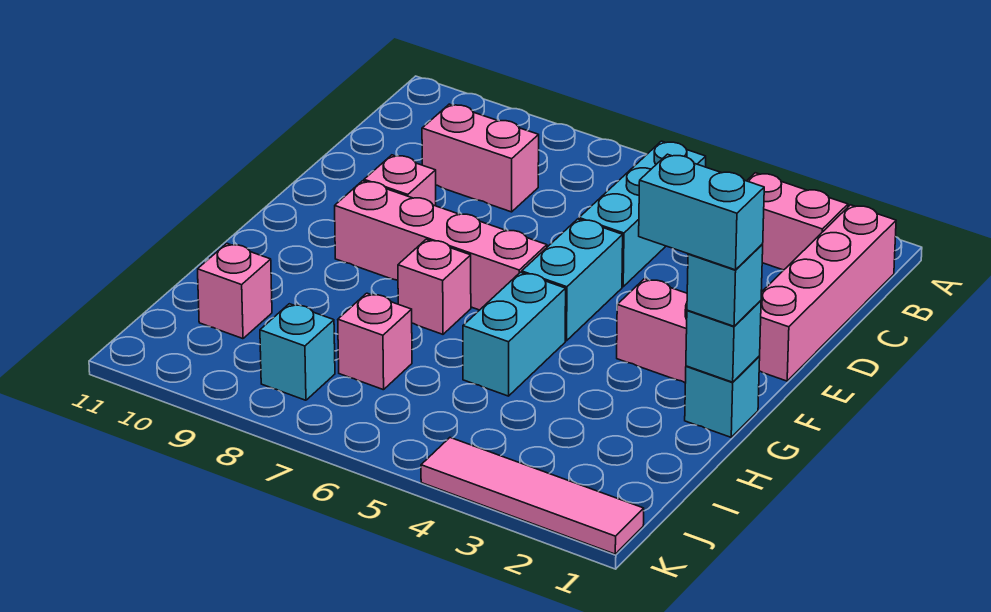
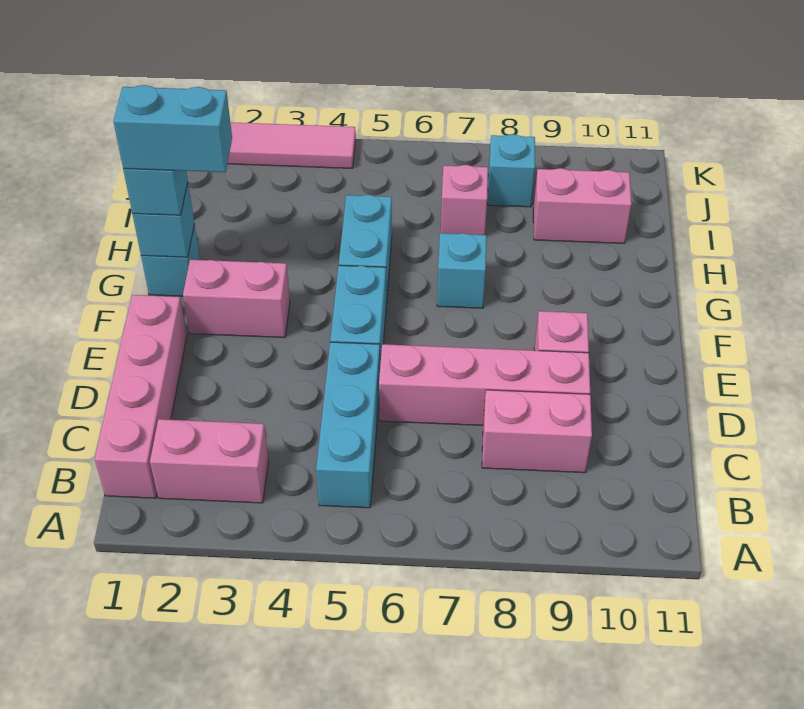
pink brick F6:F9 level 1 -> pink brick D6:D9 level 1
pink brick G7 level 1 -> cyan brick G7 level 1
pink brick I10 level 1 -> pink brick I9:I10 level 1

